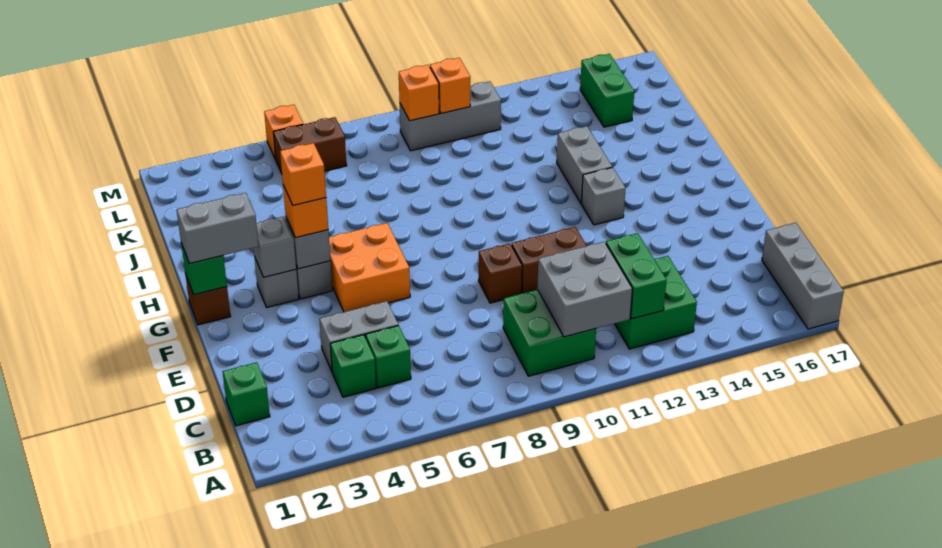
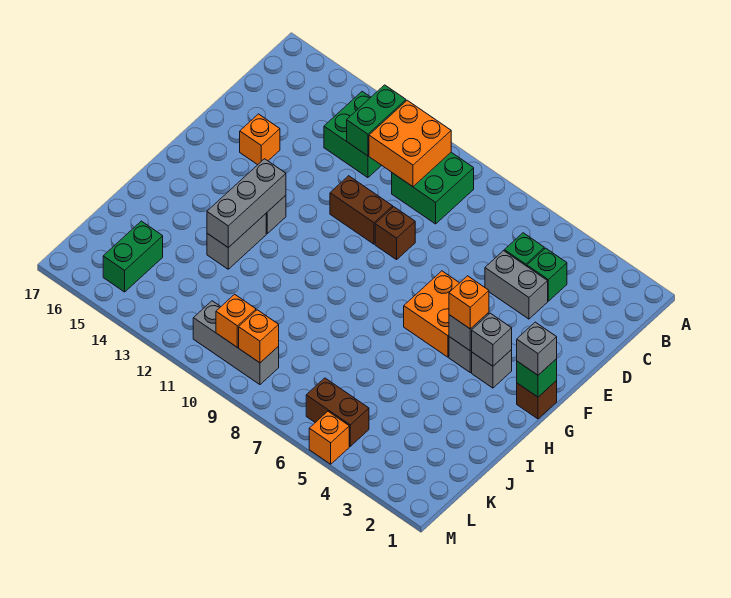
grey brick A17:C17 level 1 -> grey brick G13:I13 level 2
grey brick B10:C11 level 2 -> orange brick B10:C11 level 2
green brick C1 level 1 -> none
grey brick G1:G2 level 3 -> grey brick G1 level 3
orange brick G4 level 4 -> orange brick E15 level 1

